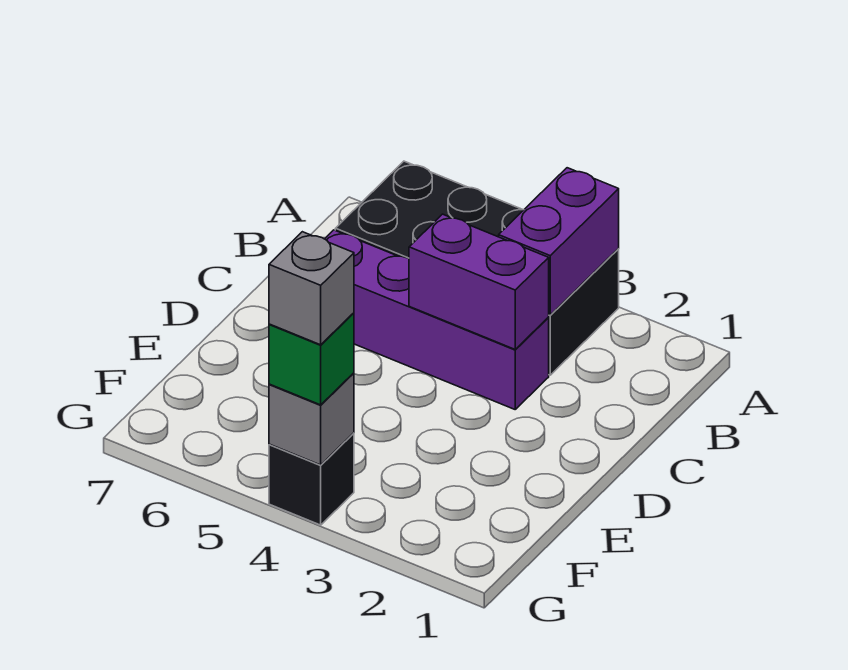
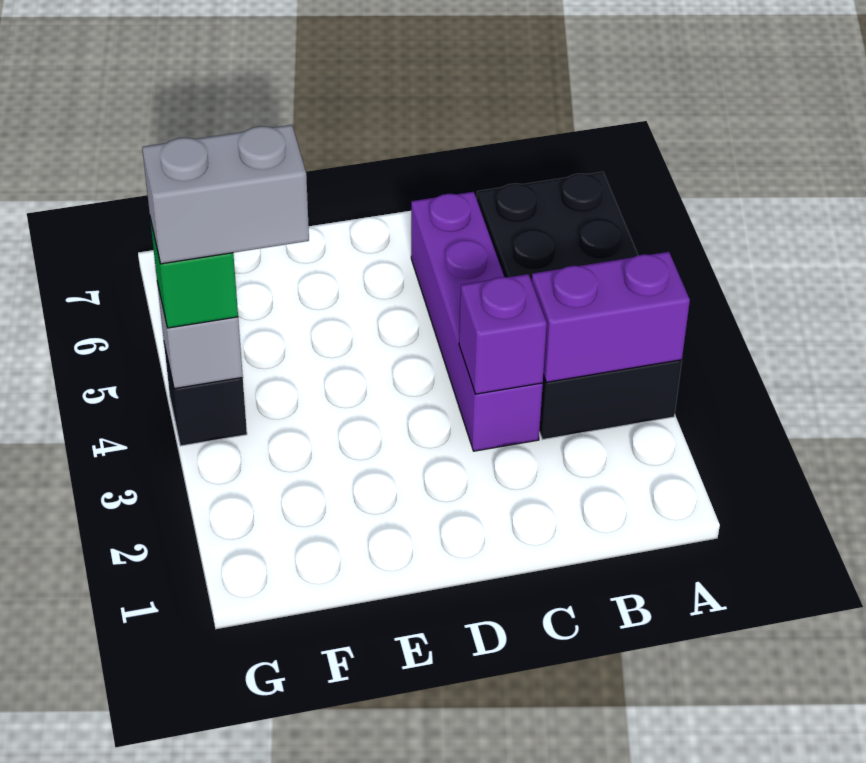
purple brick C3:C4 level 2 -> purple brick C3 level 2
grey brick G4 level 4 -> grey brick F4:G4 level 4

